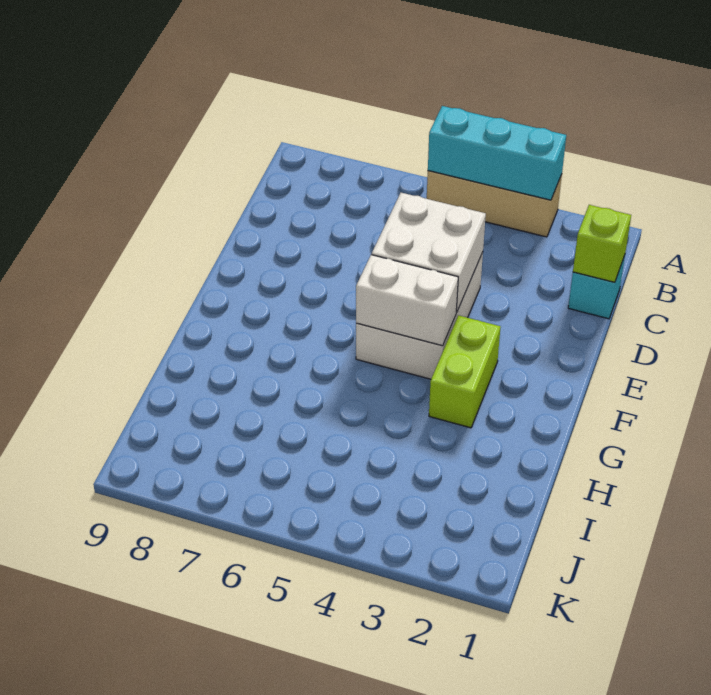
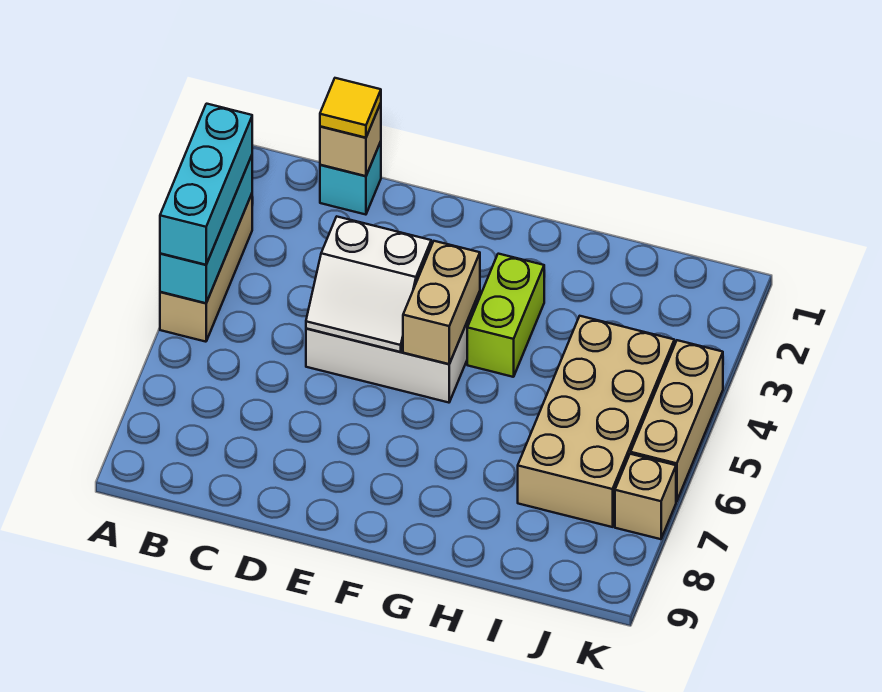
none -> cyan brick A3:A5 level 3
lime brick C1 level 2 -> tan brick C1 level 2
none -> yellow tile C1 level 3
white brick D4:E5 level 2 -> white slope D4:E5 level 2 top 4
lime brick F3:G3 level 1 -> lime brick G3:G4 level 1
white brick F4:F5 level 2 -> tan brick F4:F5 level 2
none -> tan brick I4:J7 level 1
none -> tan brick K4:K6 level 1
none -> tan brick K7 level 1

